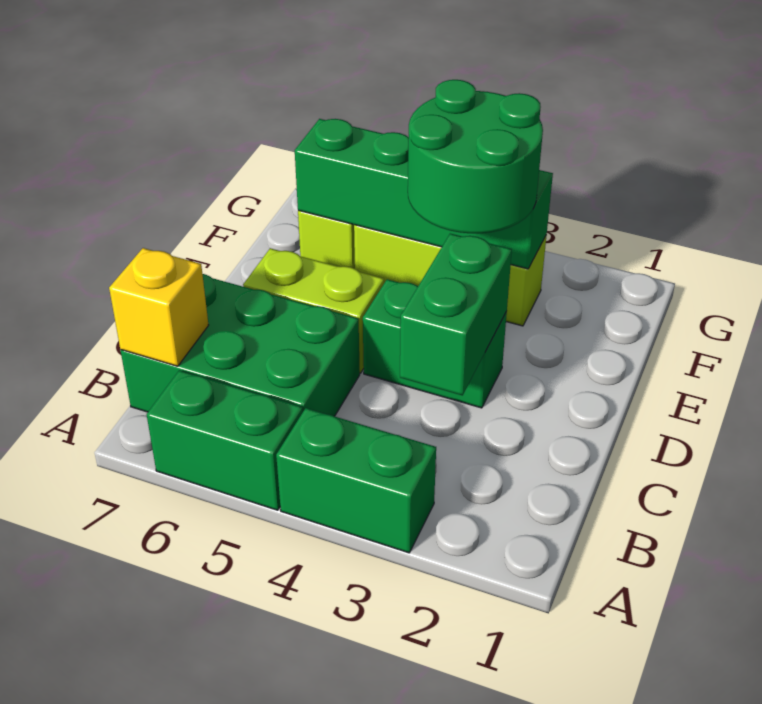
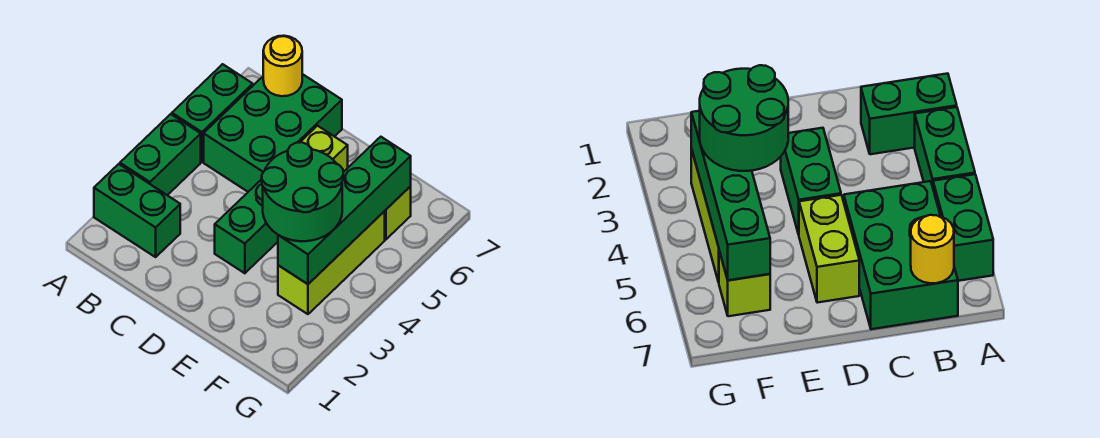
yellow brick B7 level 2 -> yellow round brick B7 level 2
green brick C3:D3 level 2 -> green brick A2:B2 level 1

